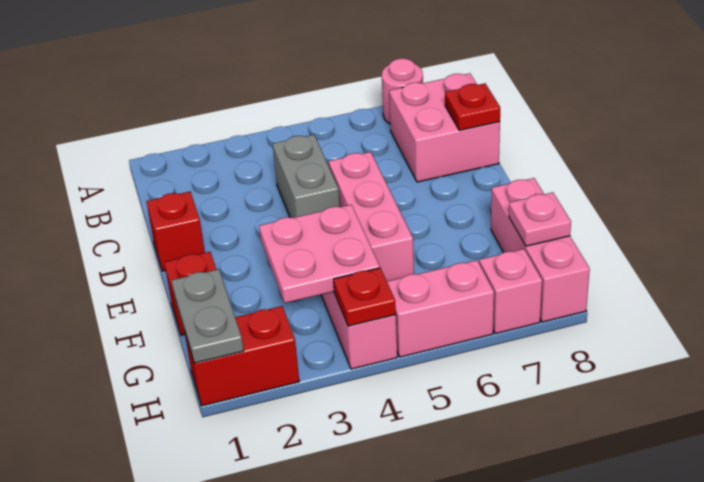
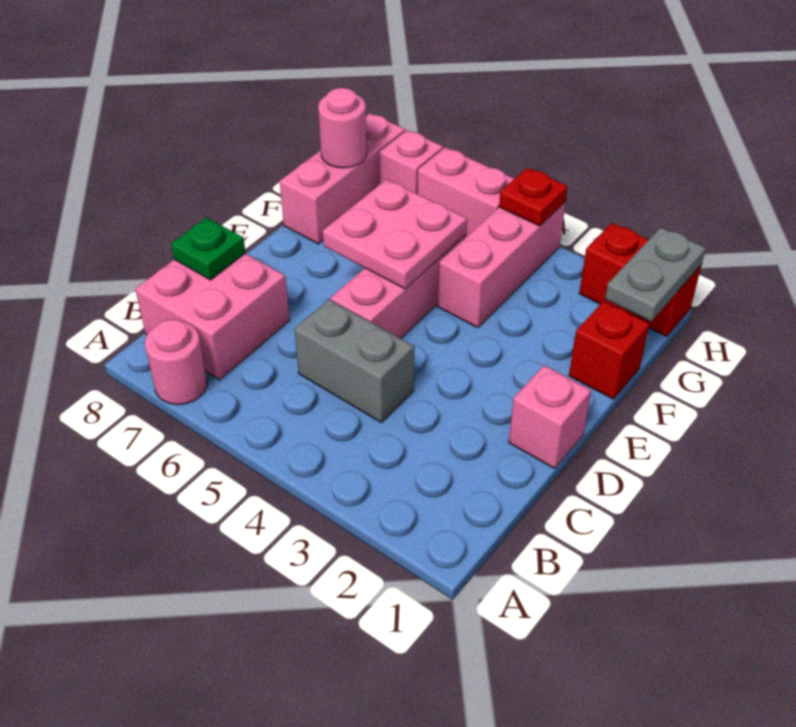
grey brick C4:D4 level 1 -> grey brick C4:C5 level 1
red plate C8 level 2 -> green plate C8 level 2
red brick D1 level 1 -> pink brick D1 level 1
pink plate F3:G4 level 2 -> pink plate E5:F6 level 2
pink plate G8 level 2 -> pink round brick G8 level 2

